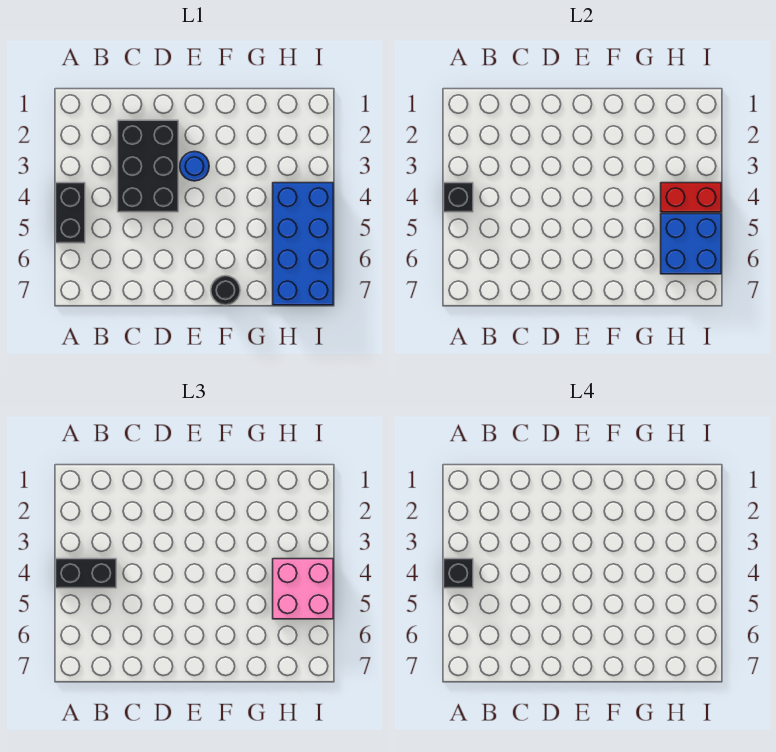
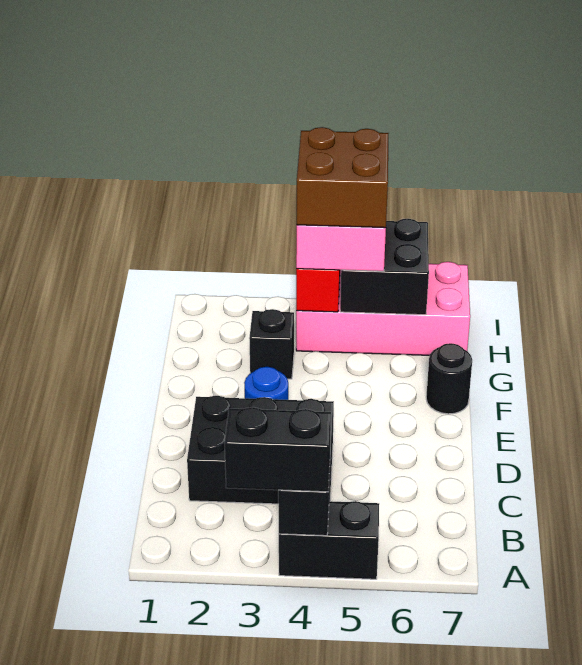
black brick A4:B4 level 3 -> black brick A3:A4 level 3
black brick A4 level 4 -> black brick G3 level 1
blue brick H4:I7 level 1 -> pink brick H4:I7 level 1
none -> brown brick H4:I5 level 4
blue brick H5:I6 level 2 -> black brick H5:I6 level 2

